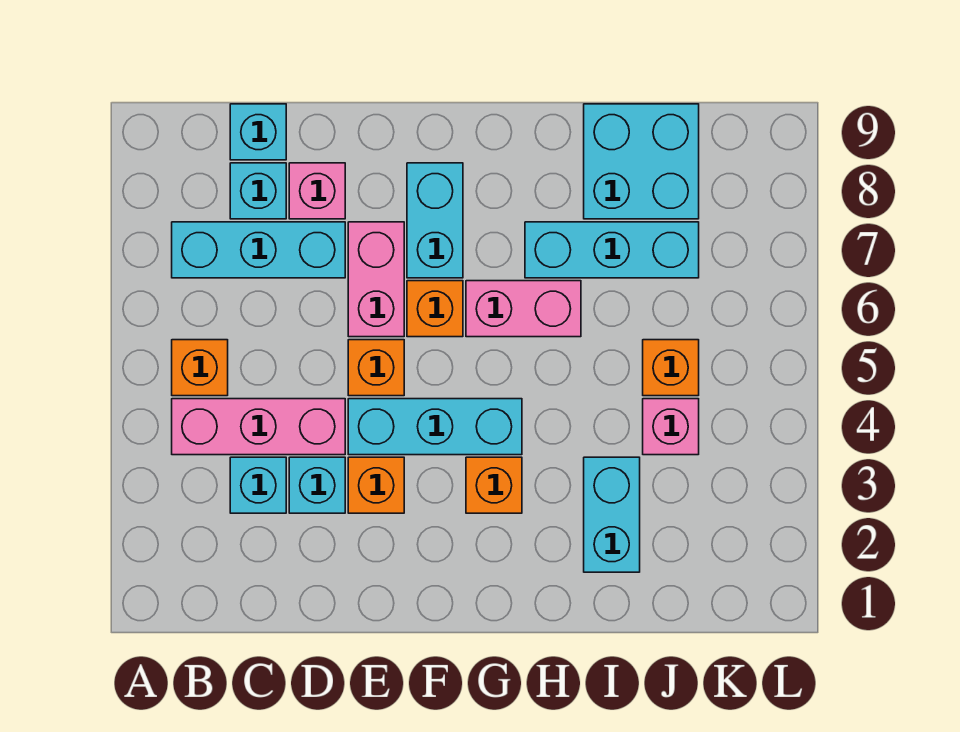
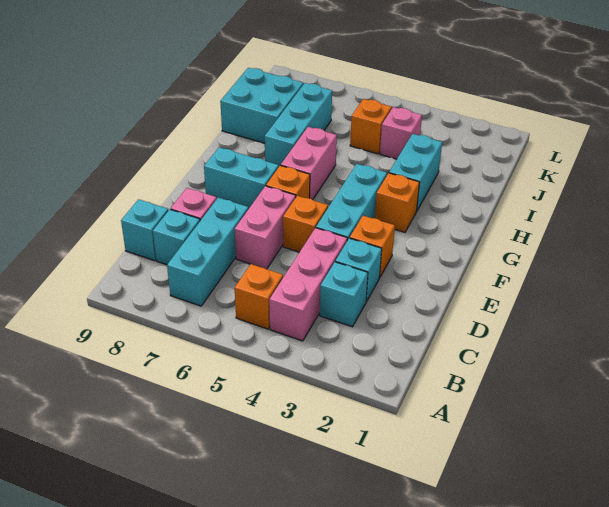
pink brick E6:E7 level 1 -> pink brick D6:E6 level 1
cyan brick I2:I3 level 1 -> cyan brick H3:I3 level 1

